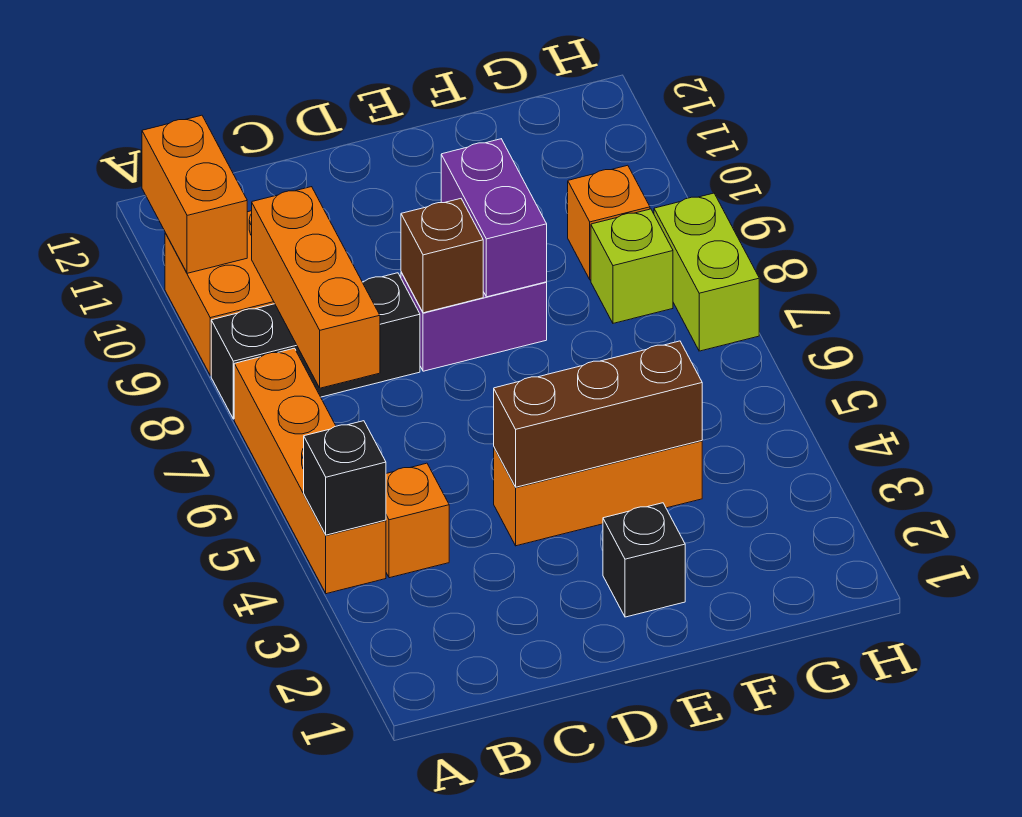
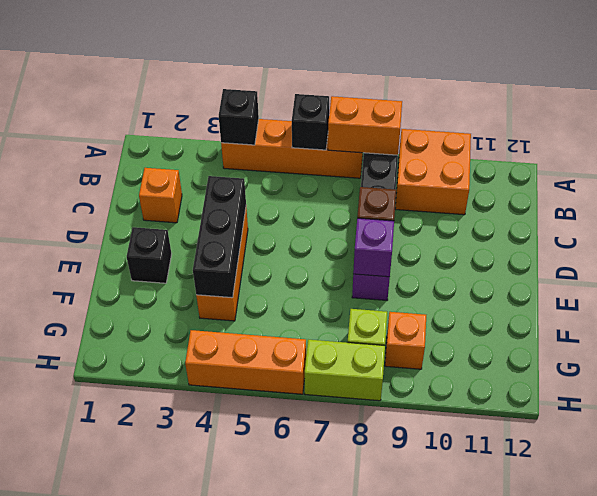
none -> black brick A6 level 2
orange brick A10:A11 level 2 -> orange brick A7:A8 level 2
orange brick B4 level 1 -> orange brick C2 level 1
orange brick B7:B9 level 2 -> orange brick H4:H6 level 1
brown brick D4:F4 level 2 -> black brick D4:F4 level 2
purple brick E8:E9 level 2 -> purple brick E8 level 2

